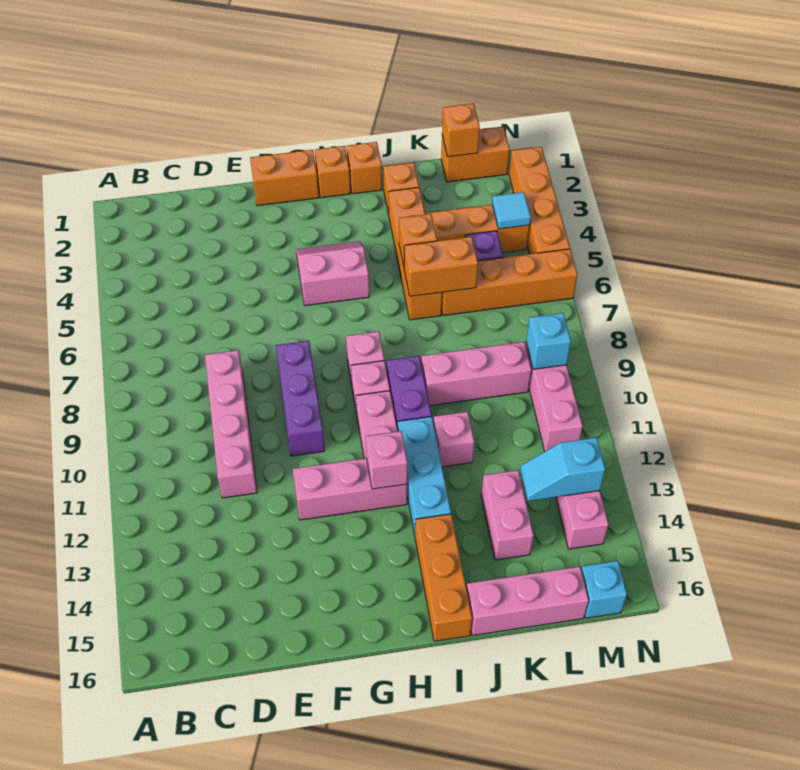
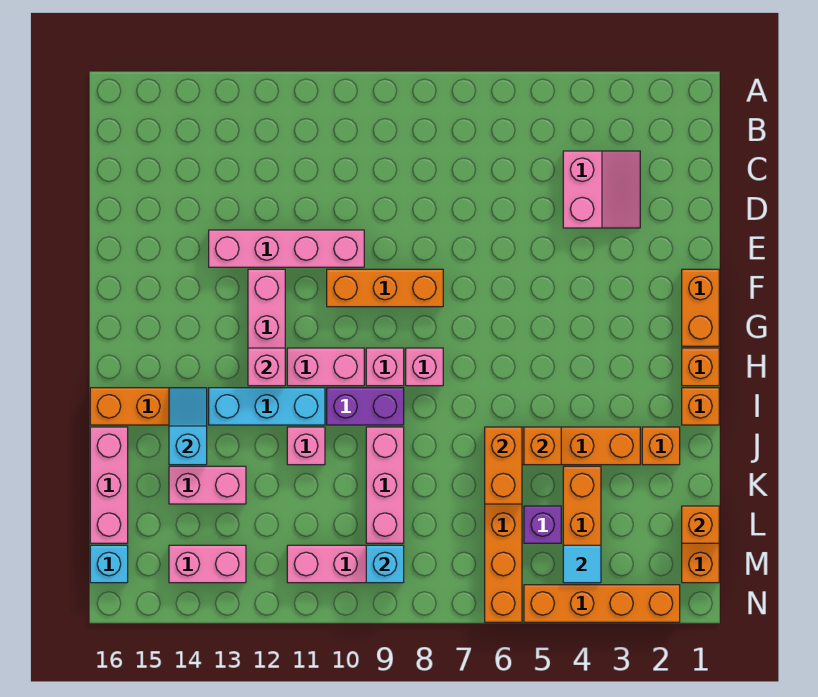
pink brick D8:D11 level 1 -> pink brick E10:E13 level 1
purple brick F8:F10 level 1 -> orange brick F8:F10 level 1
pink slope G4:H5 level 1 top 5 -> pink slope C3:D4 level 1 top 4
cyan slope L13:M13 level 2 top M -> cyan slope I14:J14 level 2 top J

